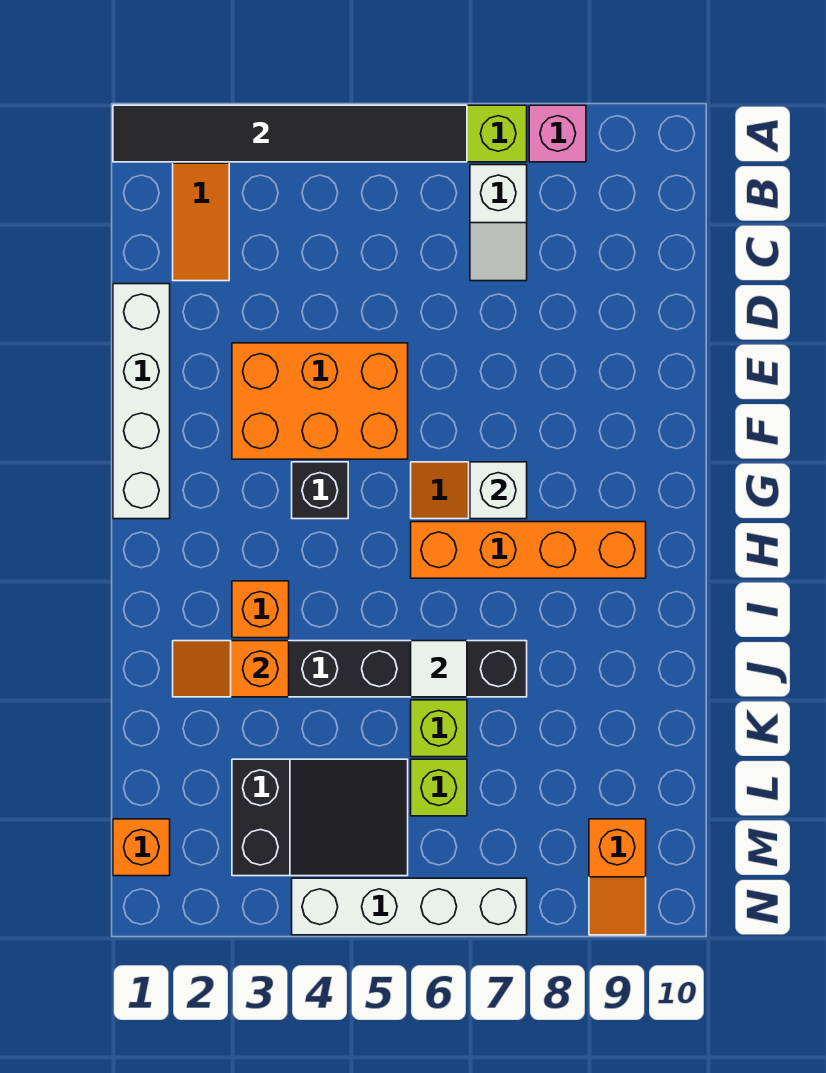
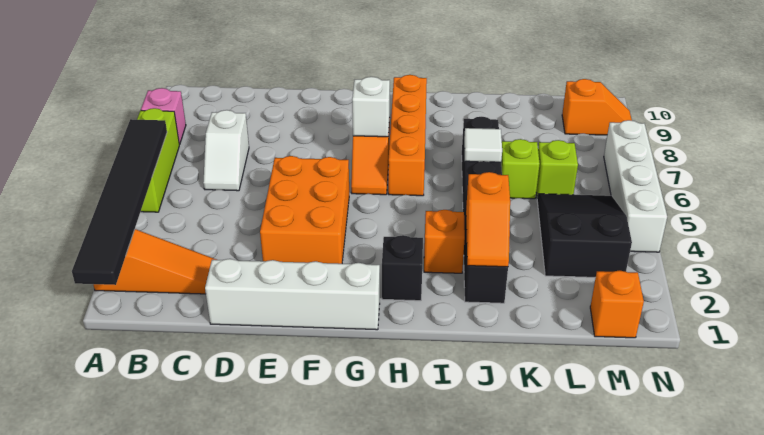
white slope B7:C7 level 1 top B -> white slope C6:C7 level 1 top 7
black brick G4 level 1 -> black brick H2 level 1

